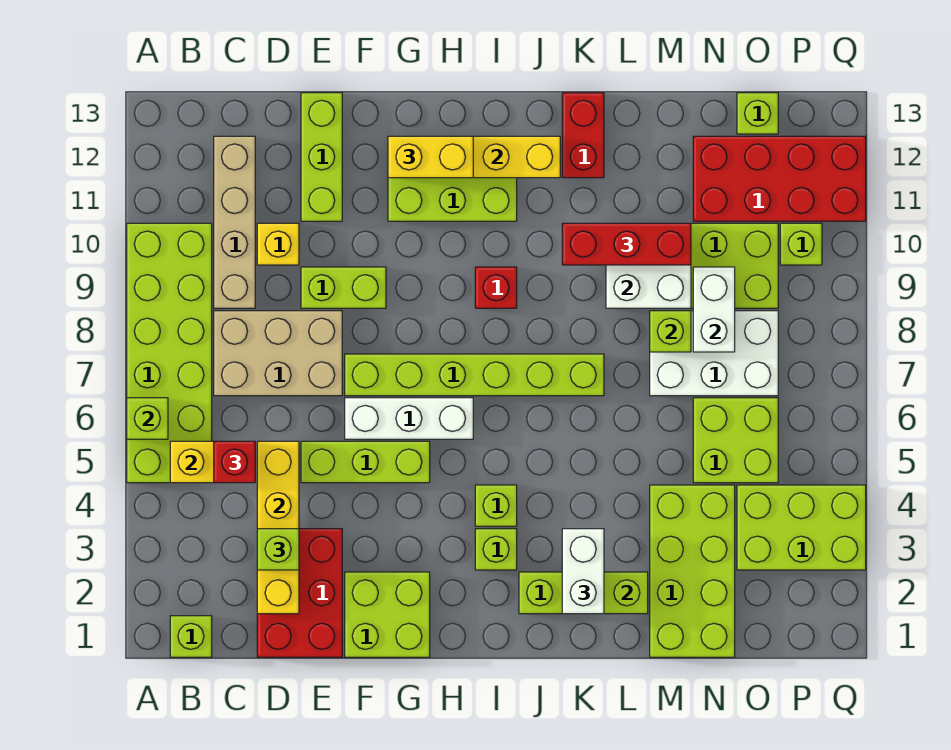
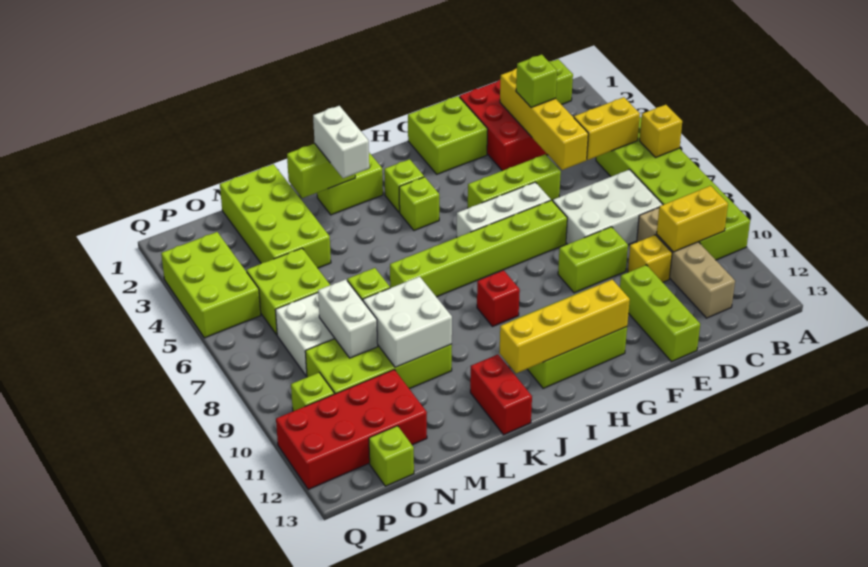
lime brick A6 level 2 -> yellow brick A6 level 2
red brick C5 level 3 -> none
tan brick C7:E8 level 1 -> white brick C7:E8 level 1
yellow brick G12:H12 level 3 -> yellow brick B10:C10 level 2
red brick K10:M10 level 3 -> none
lime brick O3:Q4 level 1 -> lime brick P3:Q5 level 1

